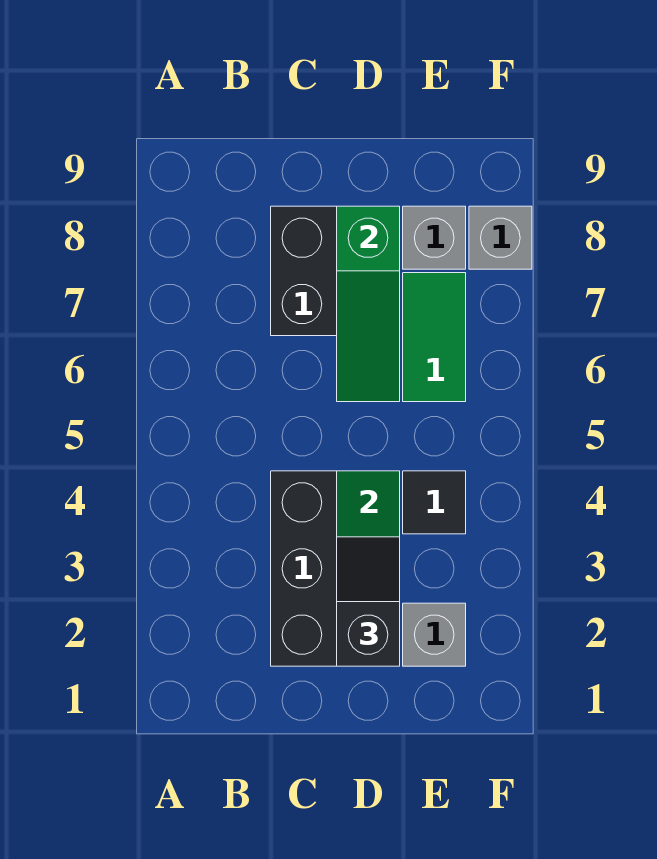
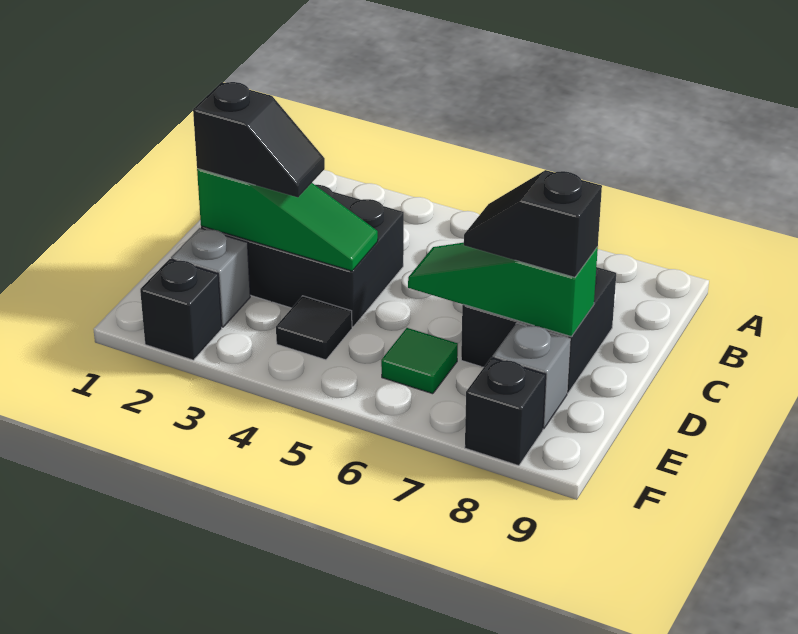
none -> black slope D7:D8 level 3 top 8
green tile E6:E7 level 1 -> green tile E6 level 1
none -> black brick F2 level 1
grey brick F8 level 1 -> black brick F8 level 1

